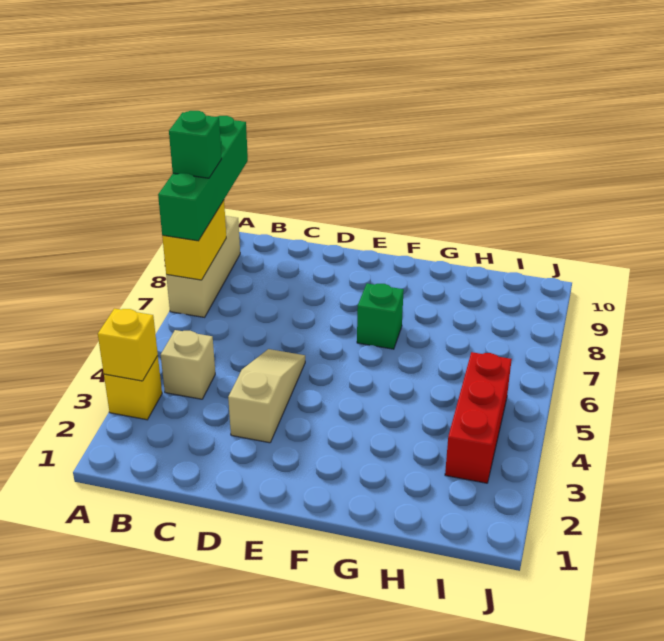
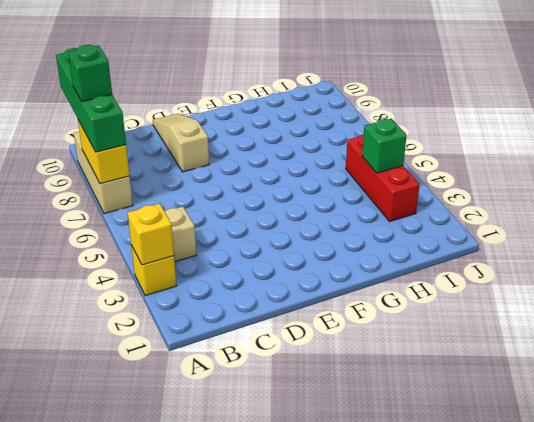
tan slope D3:D5 level 1 top 3 -> tan slope D8:D10 level 1 top 8
green brick F7 level 1 -> green brick I4 level 2

